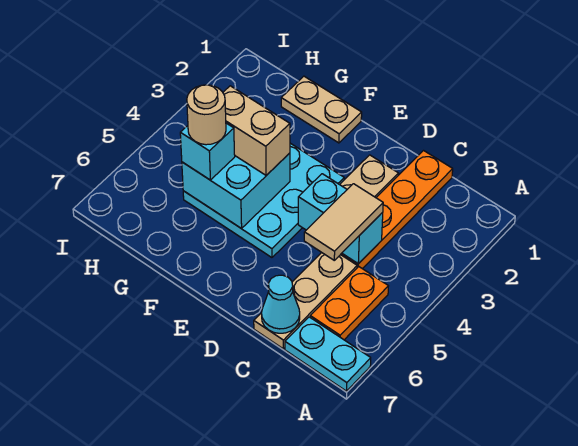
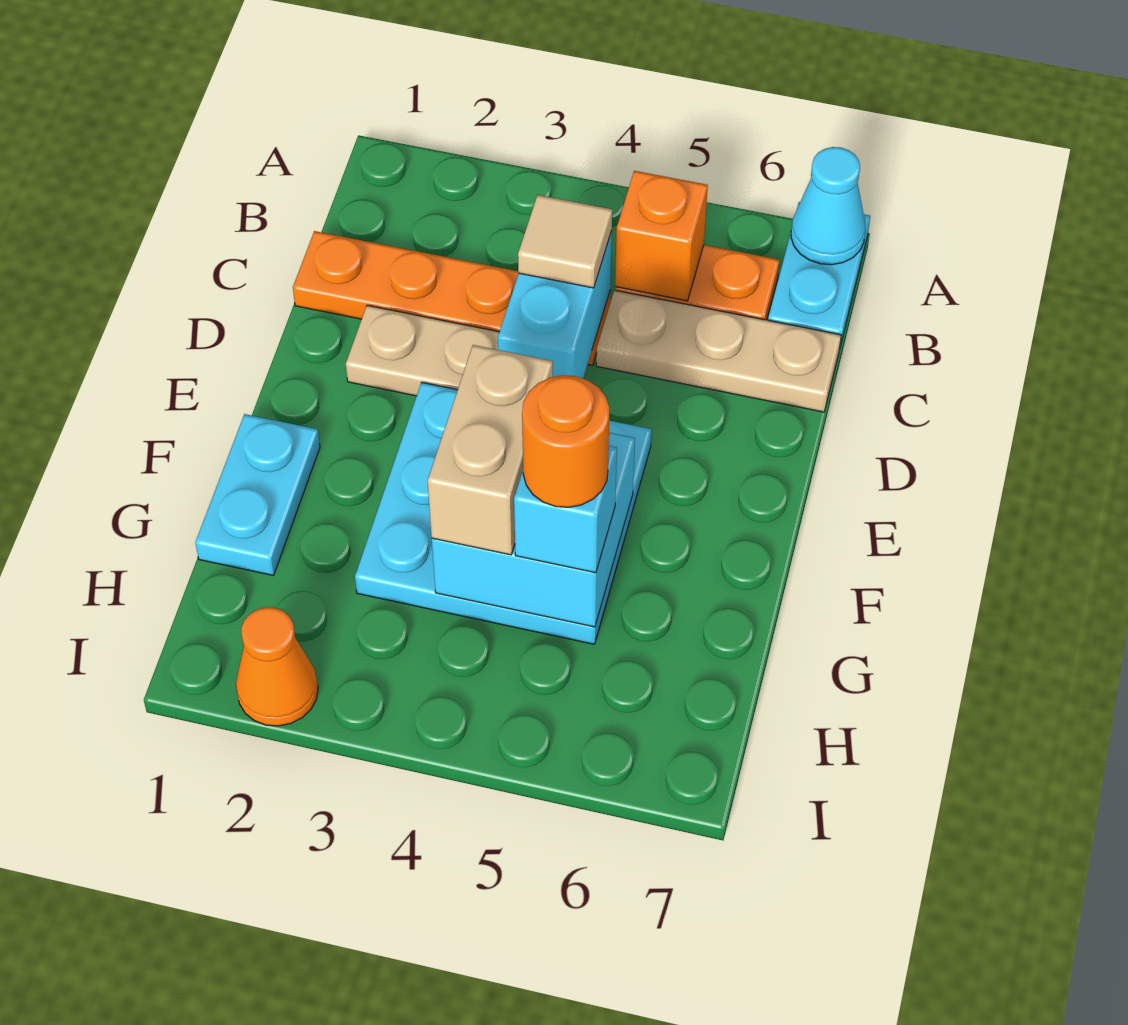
none -> orange brick B5 level 2
tan tile C4:C5 level 3 -> tan tile C4 level 3
cyan cone C7 level 2 -> cyan cone A7 level 2
tan plate F1:G1 level 1 -> cyan plate F1:G1 level 1
tan round brick G5 level 4 -> orange round brick G5 level 4
none -> orange cone I2 level 1

